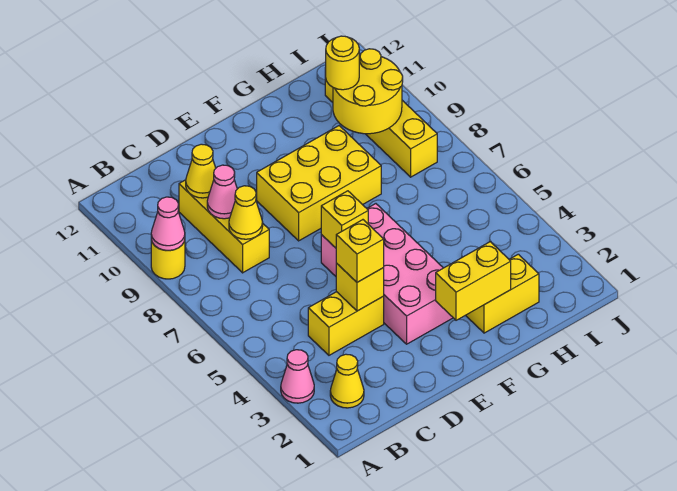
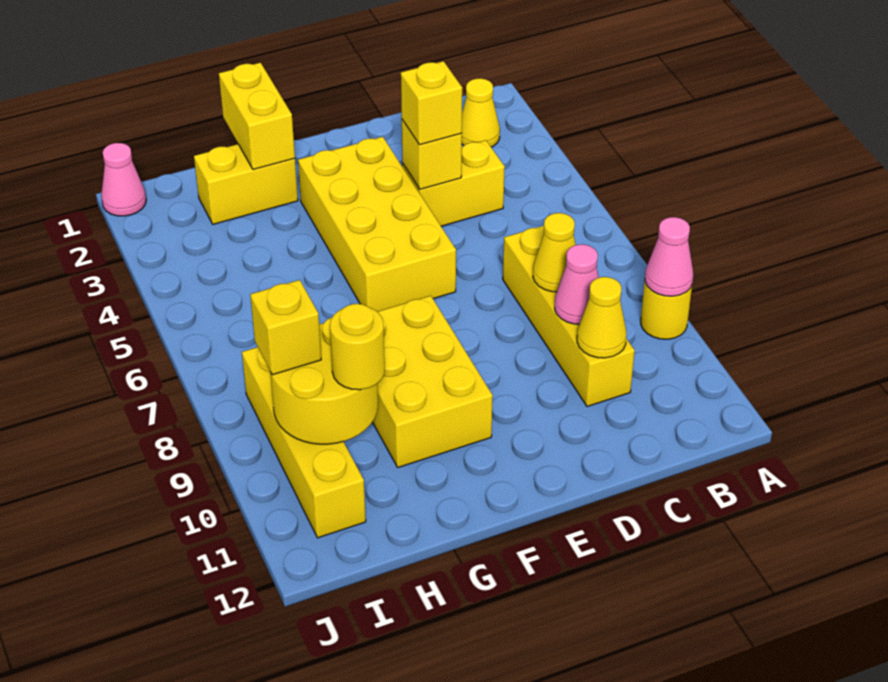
pink cone A3 level 1 -> pink cone J1 level 1
yellow brick C8:C10 level 1 -> yellow brick C7:C10 level 1
pink brick E3:F6 level 1 -> yellow brick E3:F6 level 1
yellow brick E6 level 2 -> yellow brick I9 level 3
yellow brick E8:G9 level 1 -> yellow brick F8:G10 level 1
yellow brick F2:G2 level 2 -> yellow brick G1:G2 level 2

